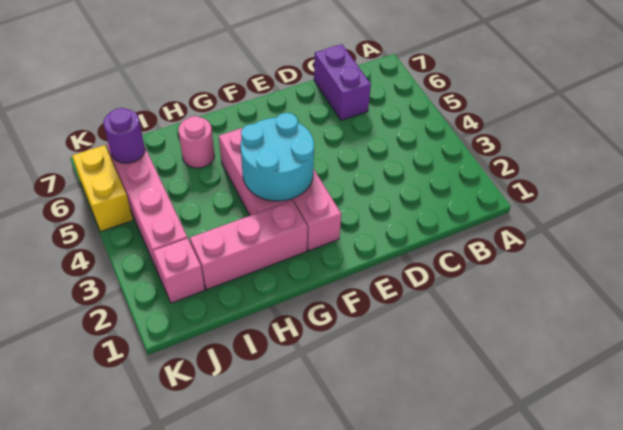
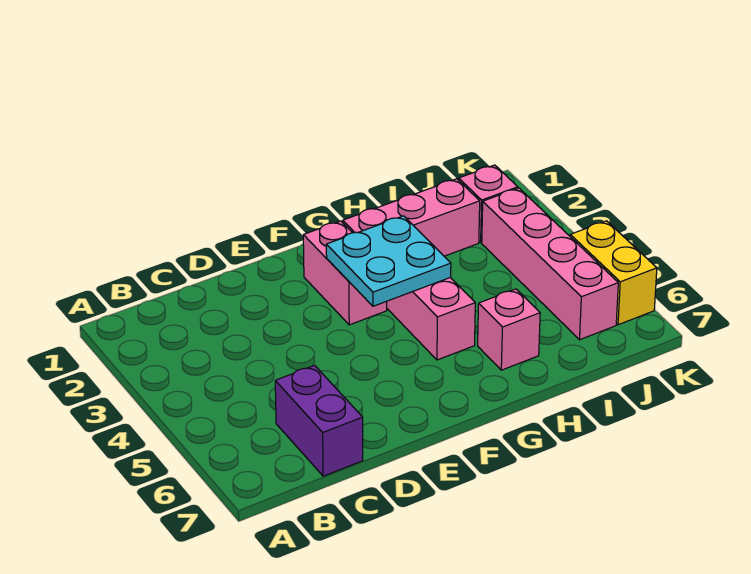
cyan round brick F3:G4 level 2 -> cyan plate F3:G4 level 2
pink round brick H6 level 1 -> pink brick H6 level 1
purple round brick J6 level 2 -> none

